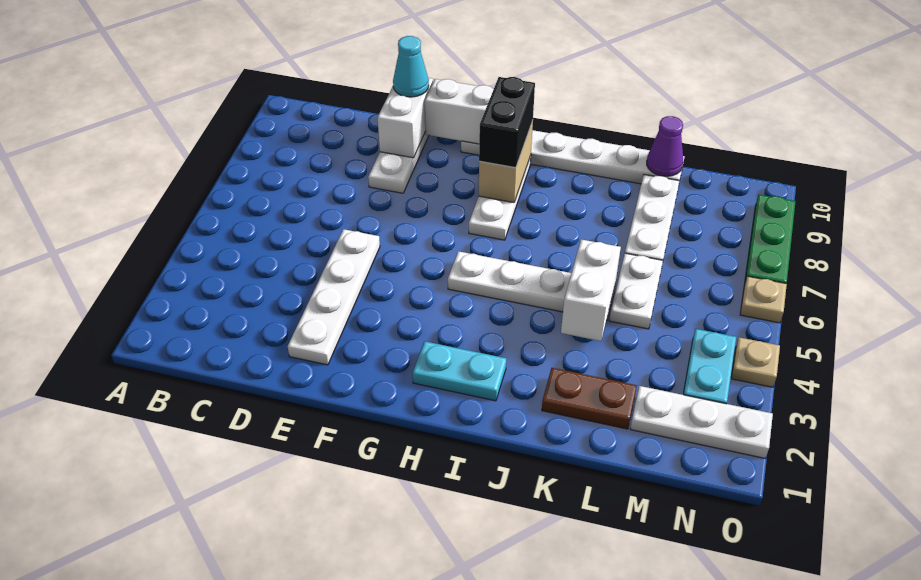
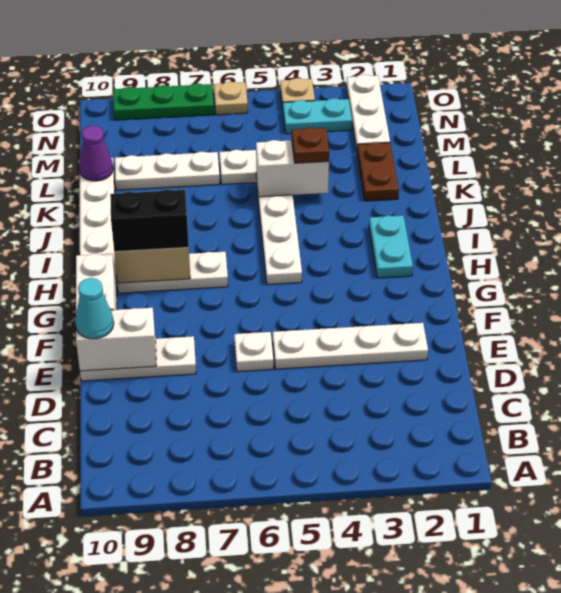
none -> white plate E6 level 1
none -> brown plate K4 level 3

